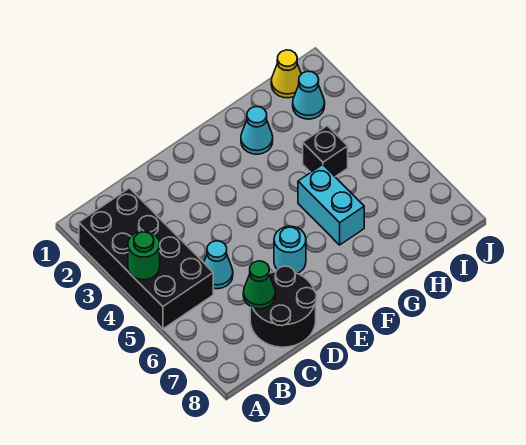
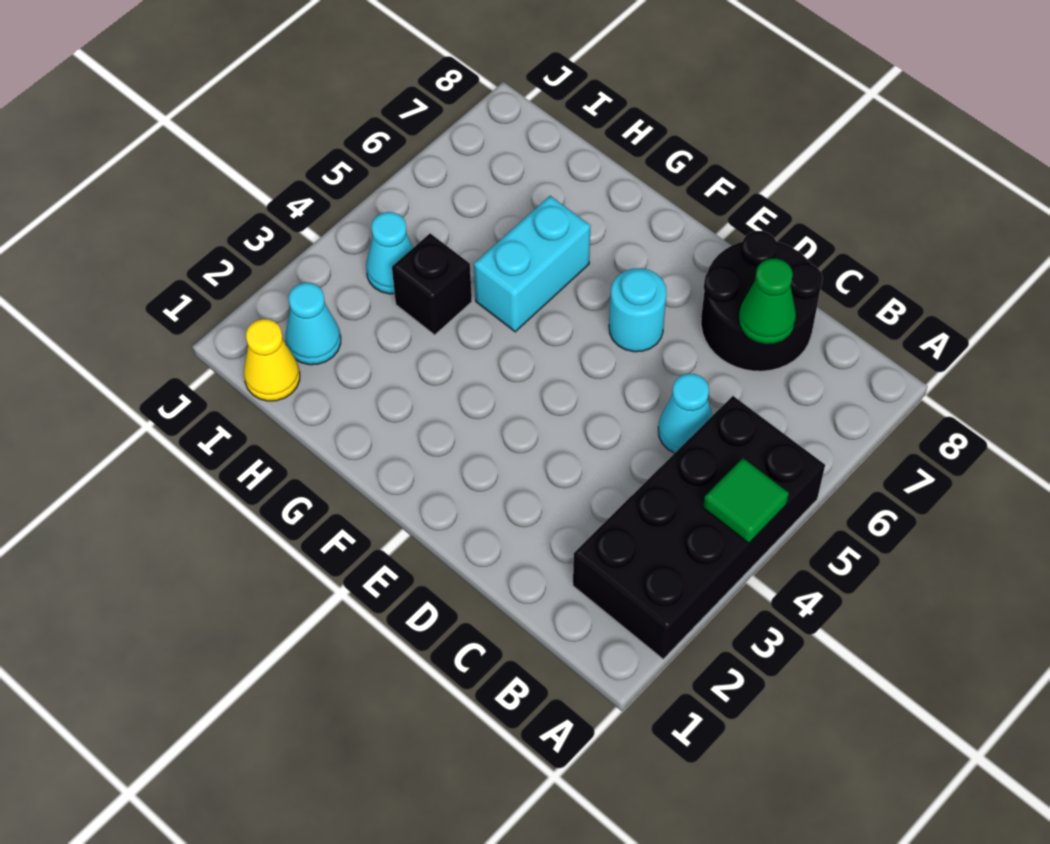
green round brick A4 level 2 -> green tile A4 level 2
cyan cone G2 level 1 -> cyan cone I4 level 1

